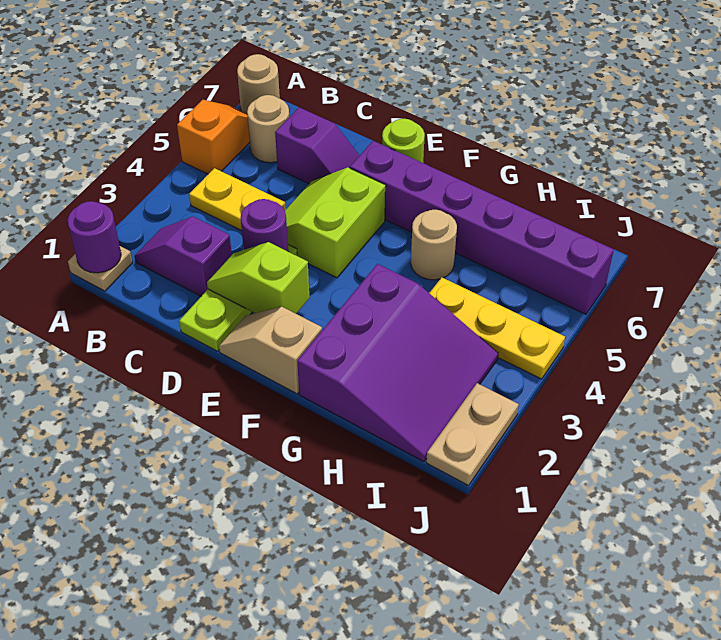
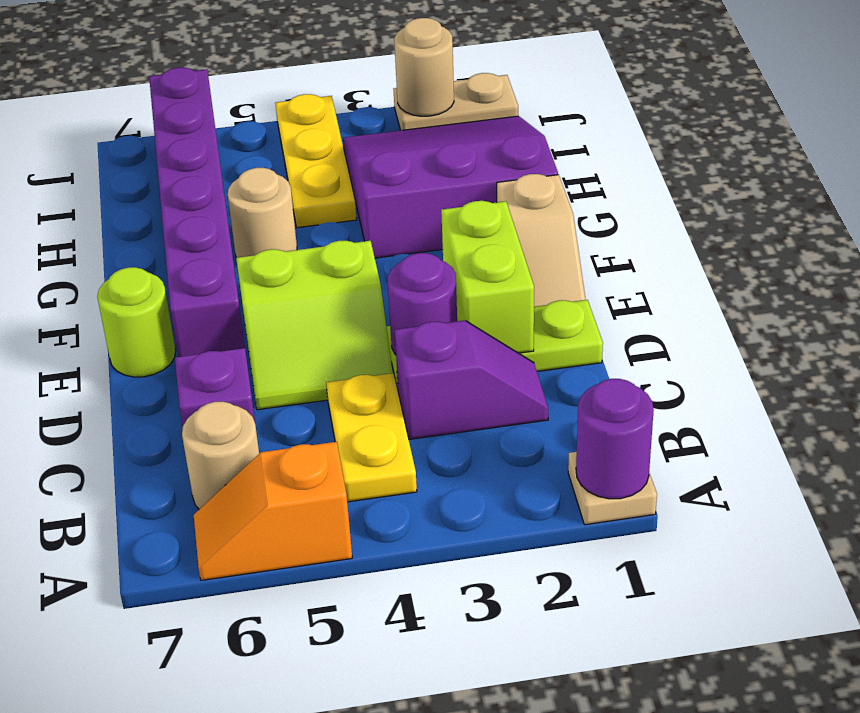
tan round brick A7 level 1 -> tan round brick J2 level 2
purple slope B2:C2 level 1 top C -> purple slope C2:C3 level 1 top 3
lime slope D2:E2 level 2 top E -> lime brick D2:E2 level 2

